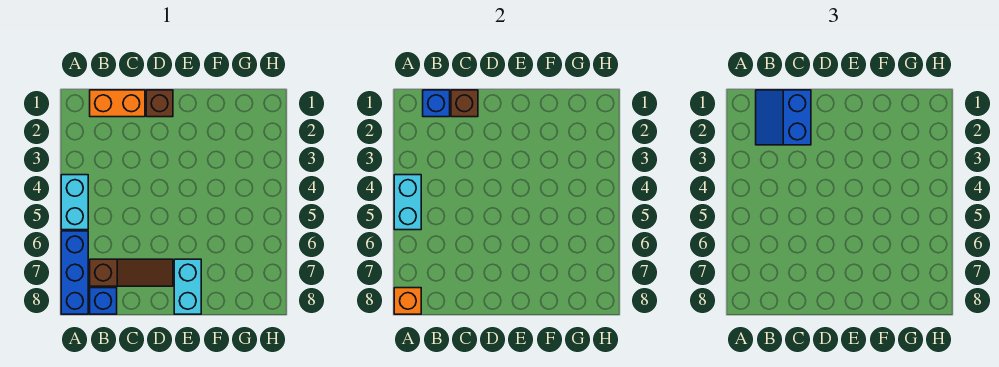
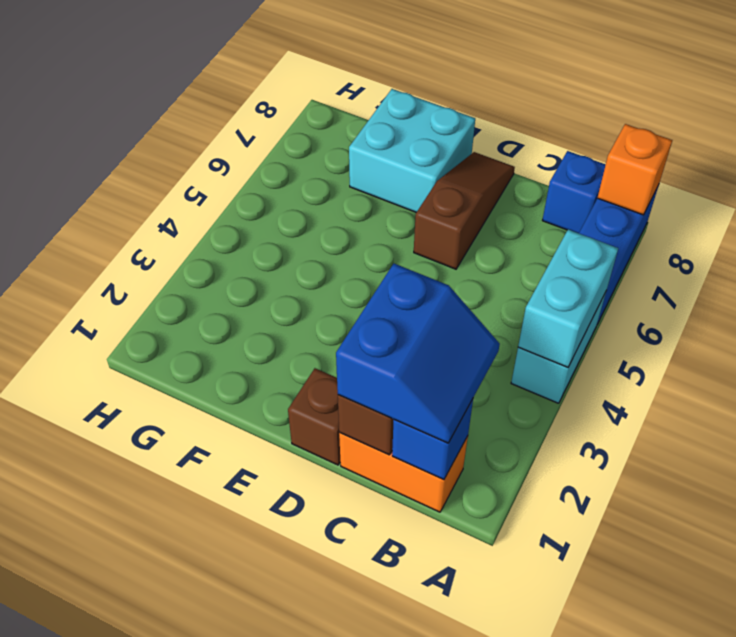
brown slope B7:D7 level 1 top B -> brown slope D6:D8 level 1 top 6
cyan brick E7:E8 level 1 -> cyan brick E7:F8 level 1

